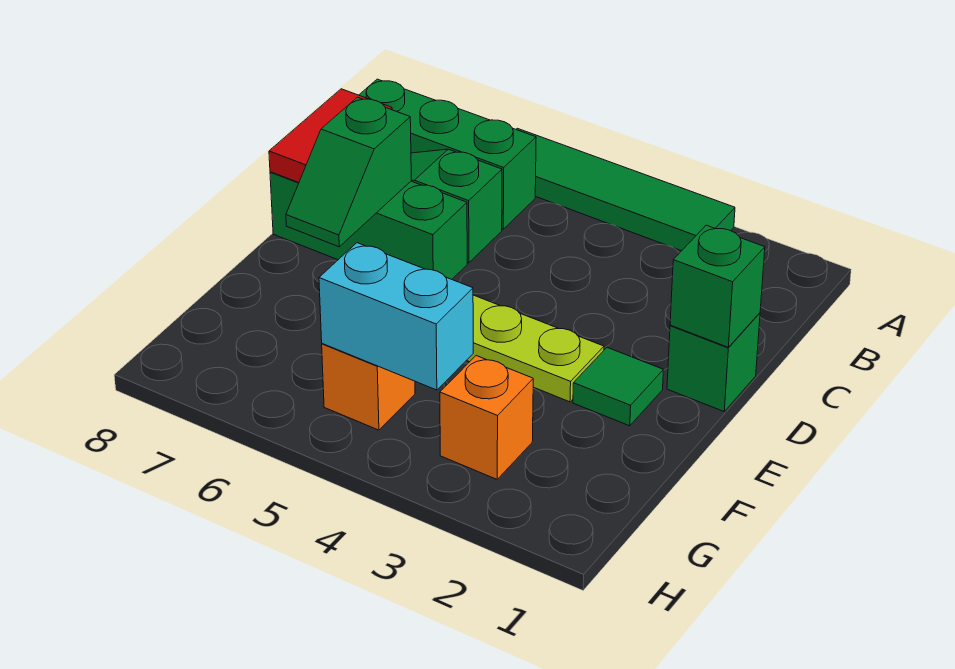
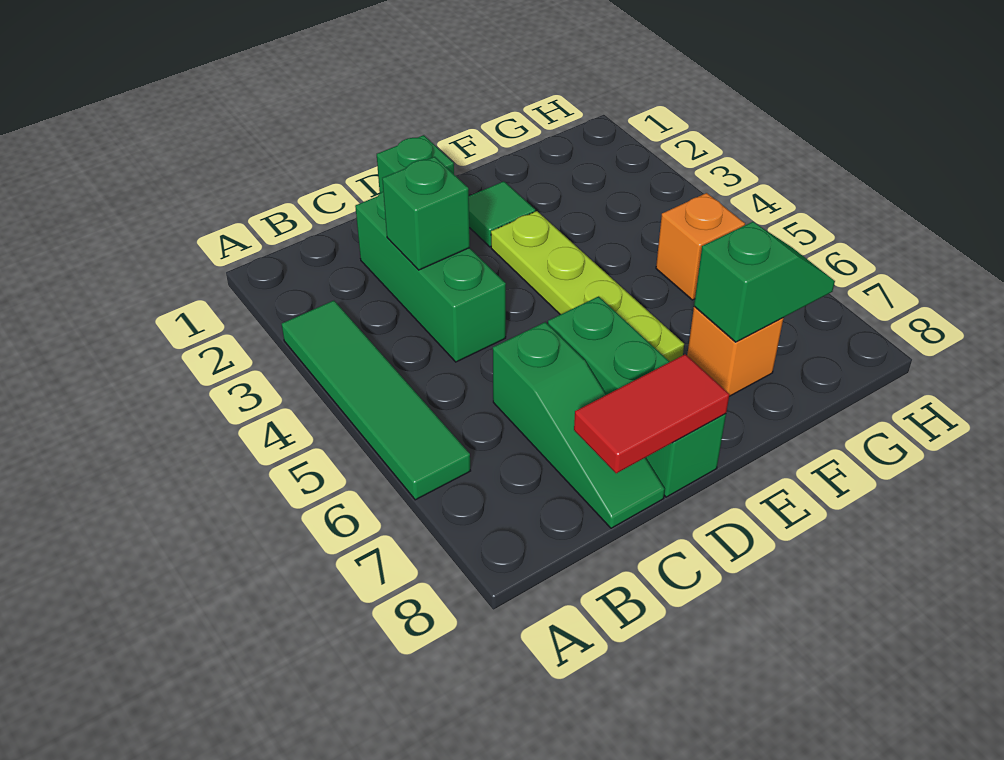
green brick B6:B8 level 1 -> green brick C2:C4 level 1
green brick D1 level 2 -> green brick C3 level 2
green slope D7:E7 level 2 top D -> green slope F7:G7 level 2 top F
orange brick G3 level 1 -> orange brick F7 level 1
cyan brick G4:G5 level 2 -> none

